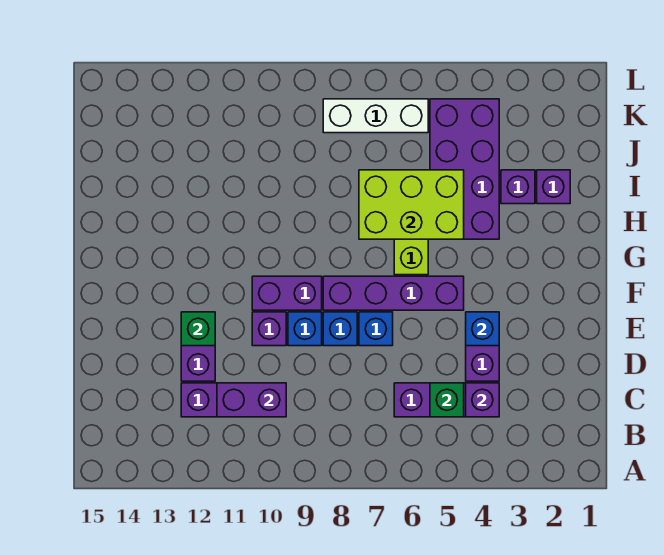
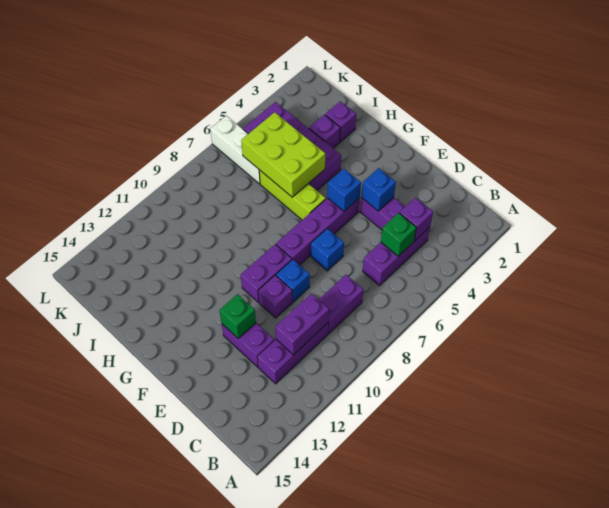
none -> purple brick C8:C9 level 1
blue brick E8 level 1 -> blue brick F5 level 2
lime brick H5:I7 level 2 -> lime brick H5:J6 level 2
white brick K6:K8 level 1 -> white brick J6:L6 level 1

